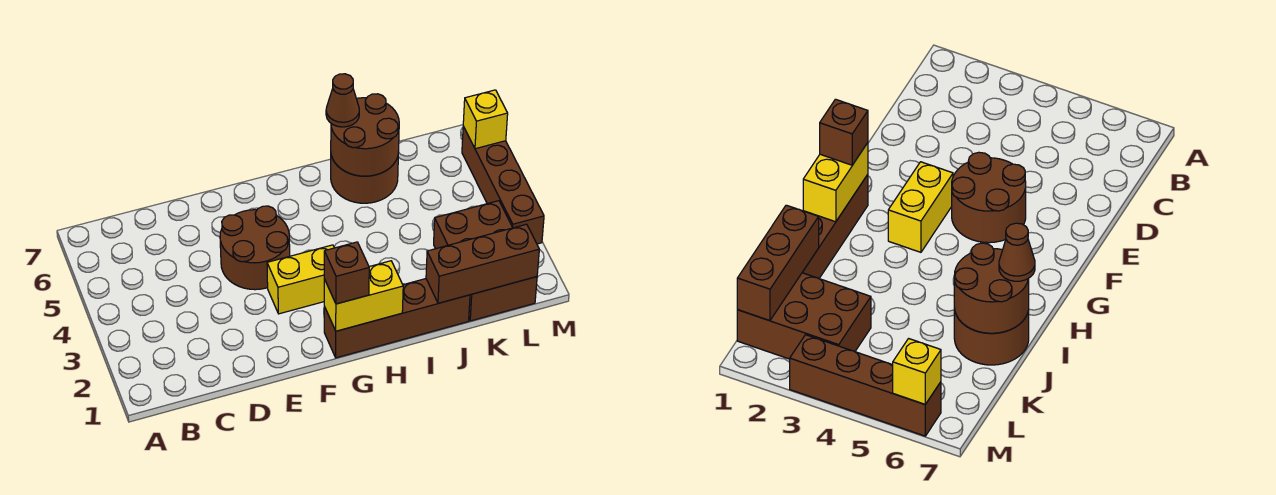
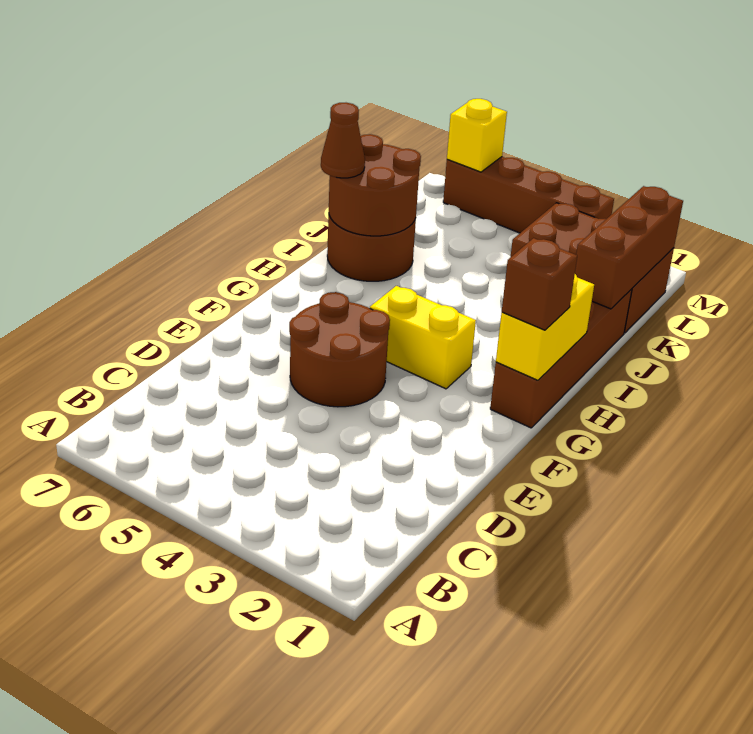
yellow brick F3:G3 level 1 -> yellow brick G3:G4 level 1

